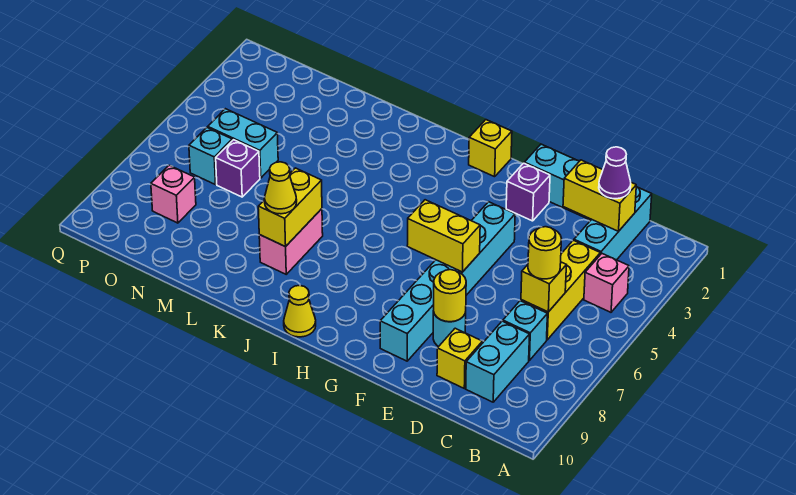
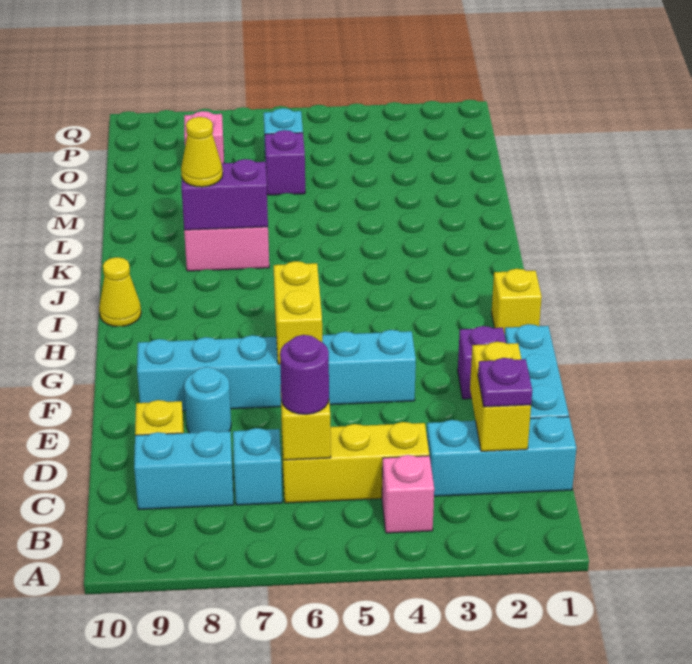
purple cone C2 level 3 -> purple plate C2 level 3
yellow round brick C6 level 3 -> purple round brick C6 level 3
yellow round brick E8 level 2 -> none
yellow brick K7:K8 level 2 -> purple brick K7:K8 level 2
cyan brick N5:O5 level 1 -> none

